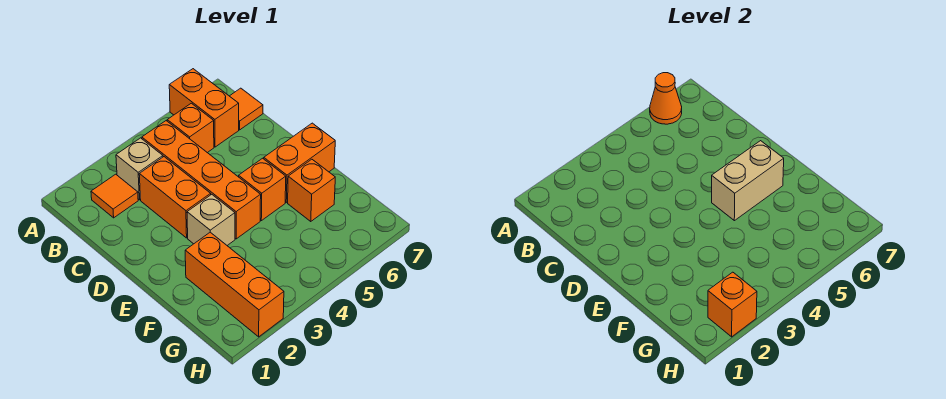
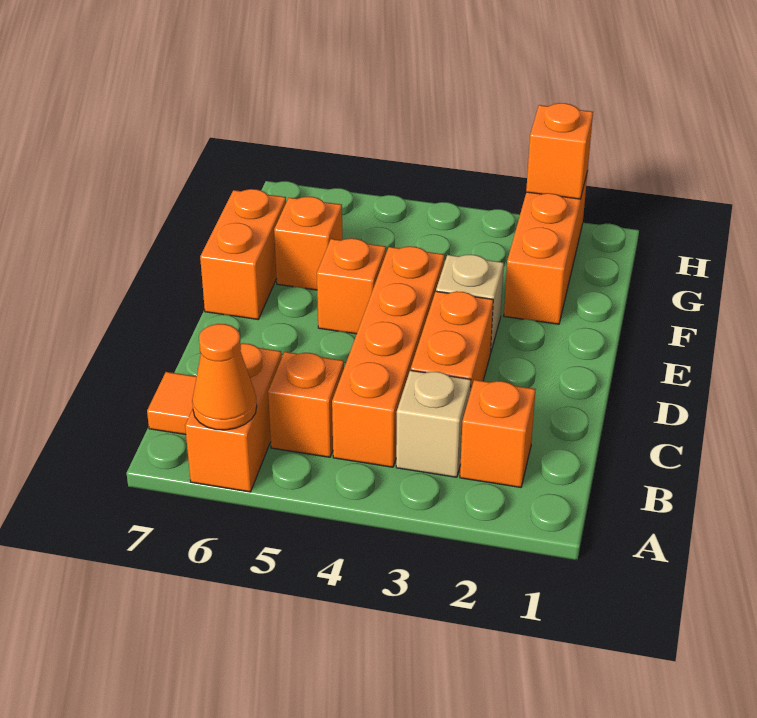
orange tile B2 level 1 -> orange brick B2 level 1
tan brick E5:E6 level 2 -> none
orange brick E6:E7 level 1 -> orange brick E7:F7 level 1

